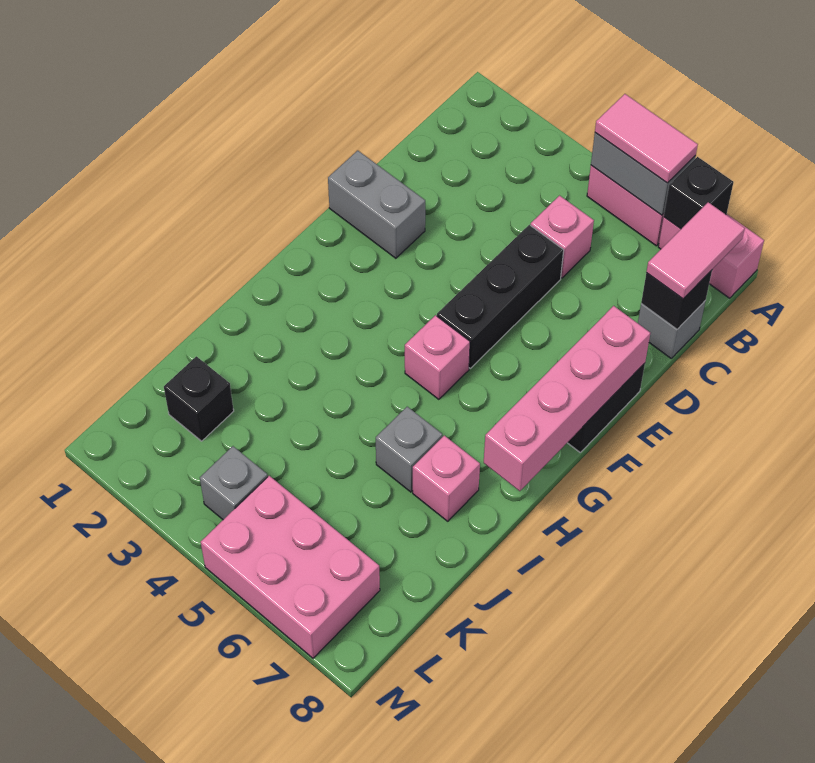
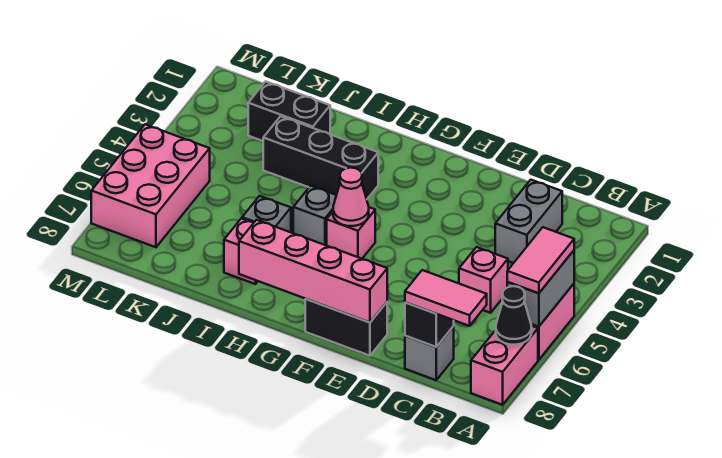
black brick A7 level 2 -> black cone A7 level 2
black brick D5:F5 level 1 -> black brick H3:J3 level 1
grey brick E1:E2 level 1 -> grey brick C2:C3 level 1
none -> pink cone G5 level 2
black brick K2 level 1 -> black brick J2:K2 level 1
grey brick L4 level 1 -> grey brick H5 level 1

